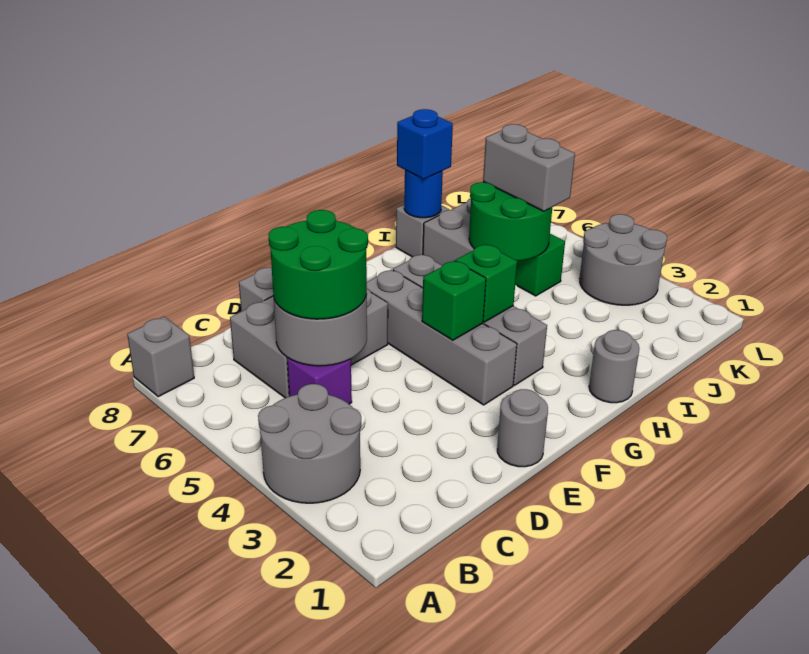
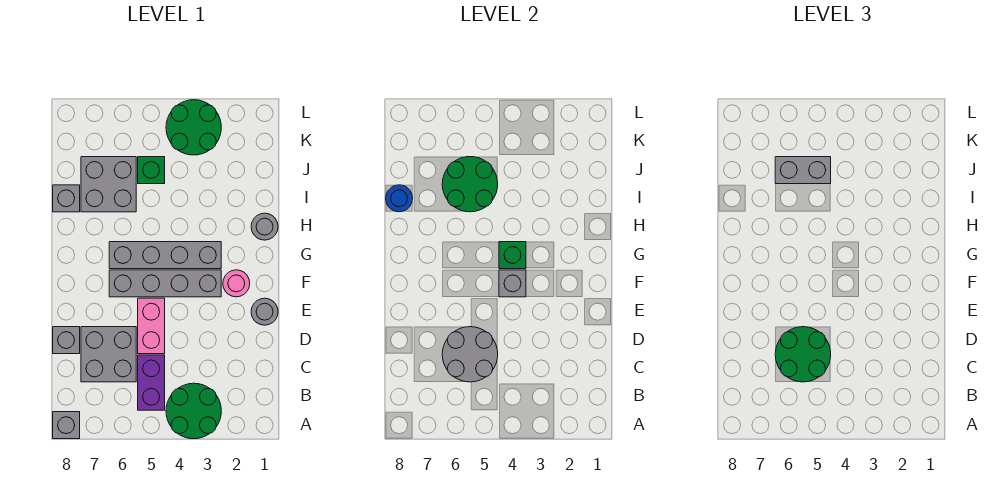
grey round brick A3:B4 level 1 -> green round brick A3:B4 level 1
purple brick C5 level 1 -> purple brick B5:C5 level 1
grey brick C6:E7 level 1 -> grey brick C6:D7 level 1
none -> pink brick D5:E5 level 1
none -> pink round brick F2 level 1
green brick F4 level 2 -> grey brick F4 level 2
blue brick I8 level 3 -> none
grey round brick K3:L4 level 1 -> green round brick K3:L4 level 1

